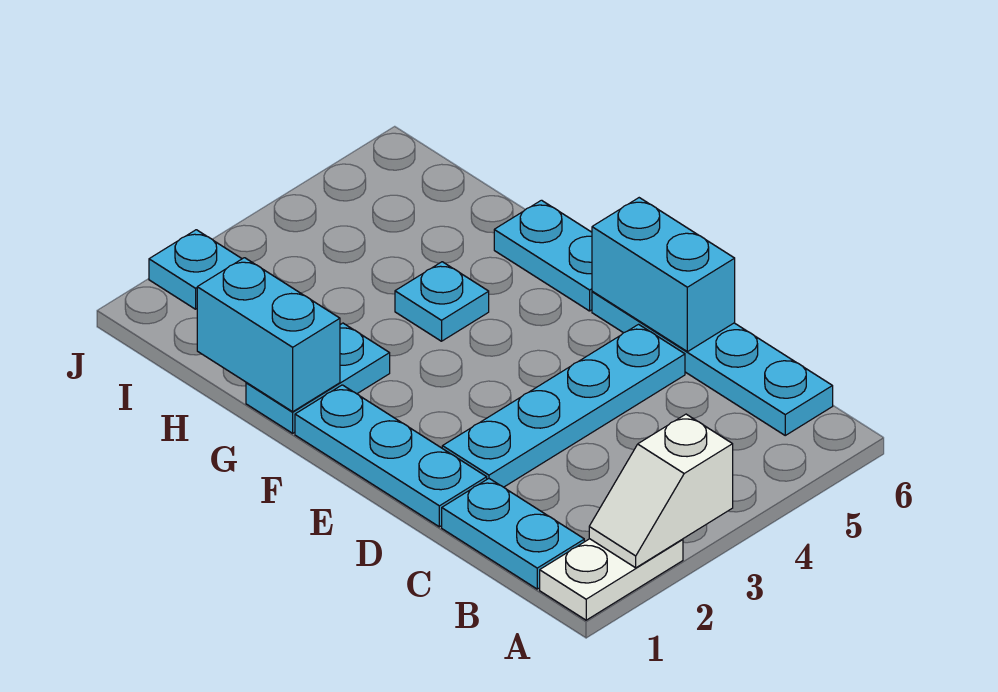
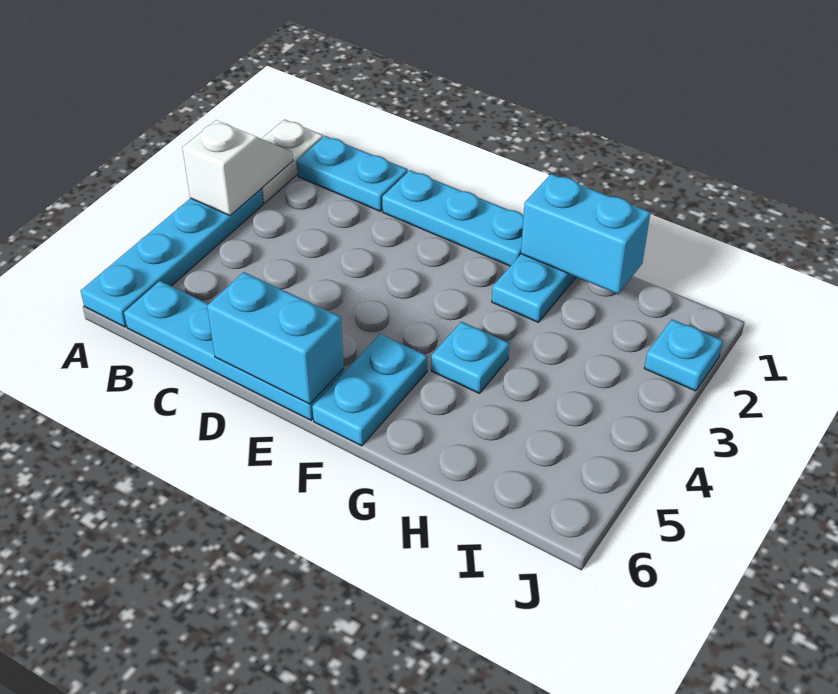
cyan plate D2:D5 level 1 -> cyan plate A3:A6 level 1
cyan plate F6:G6 level 1 -> cyan plate F5:F6 level 1

